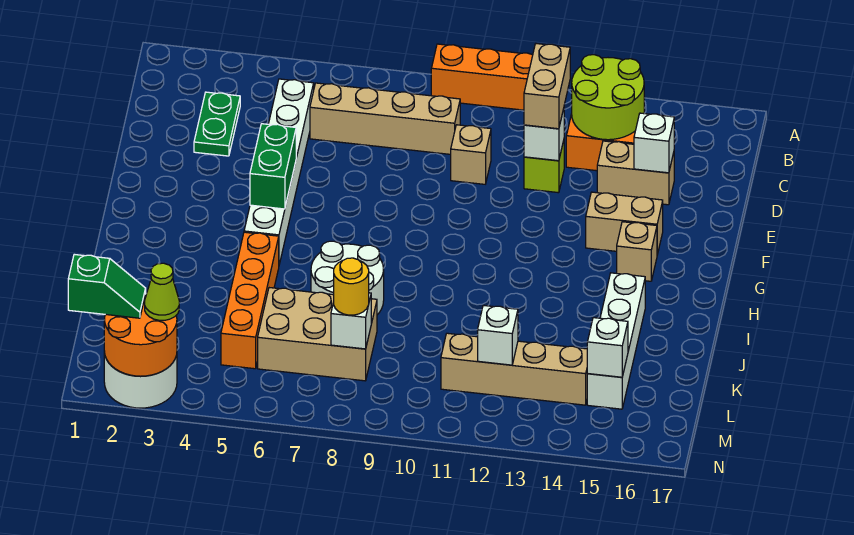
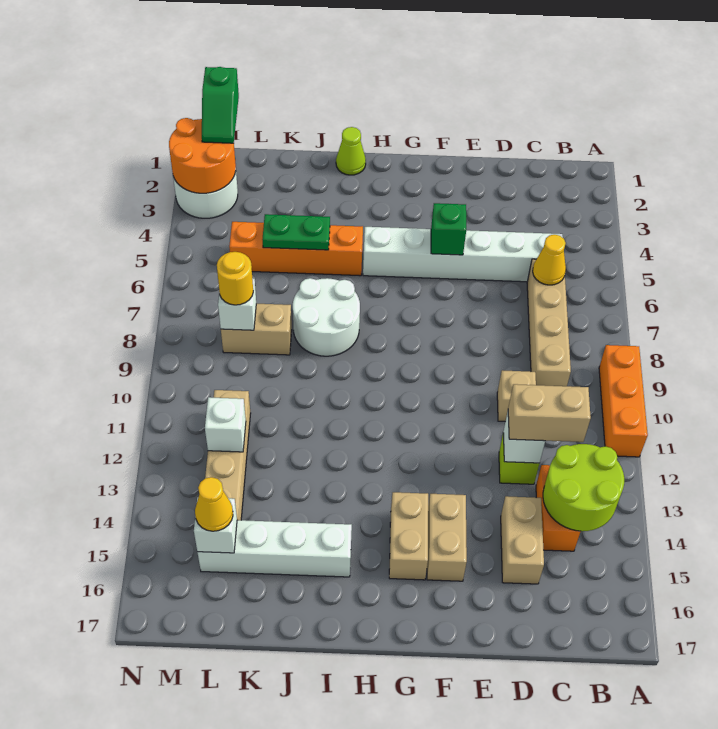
green plate C3:D3 level 1 -> green plate J5:K5 level 2
none -> yellow cone C6 level 2
white brick D15 level 2 -> none
green brick F5:G5 level 2 -> green brick F5 level 2
tan brick G15 level 1 -> tan brick G14:G15 level 1
tan brick K6:L8 level 1 -> tan brick K8:L8 level 1
none -> yellow cone L15 level 3
lime cone M3 level 3 -> lime cone I1 level 1

